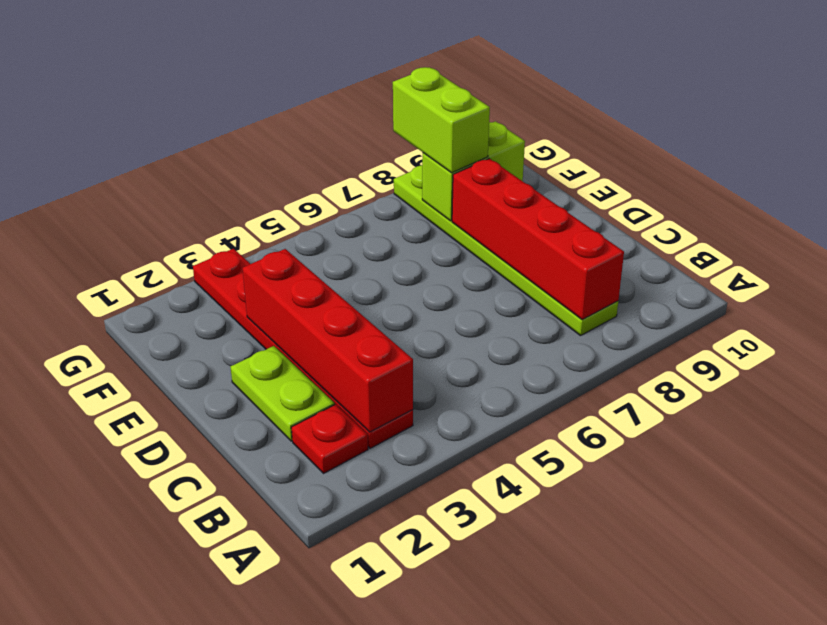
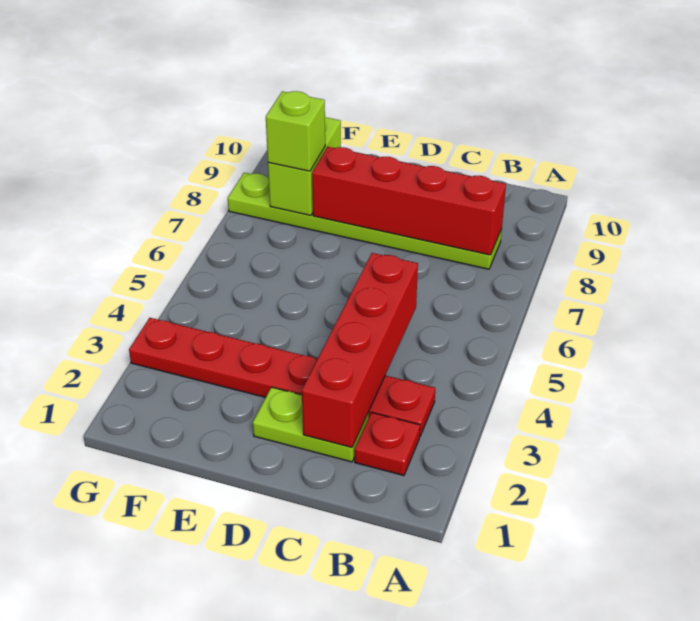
red brick B3:E3 level 2 -> red brick C2:C5 level 2
lime brick F8:G8 level 3 -> lime brick F8 level 3

